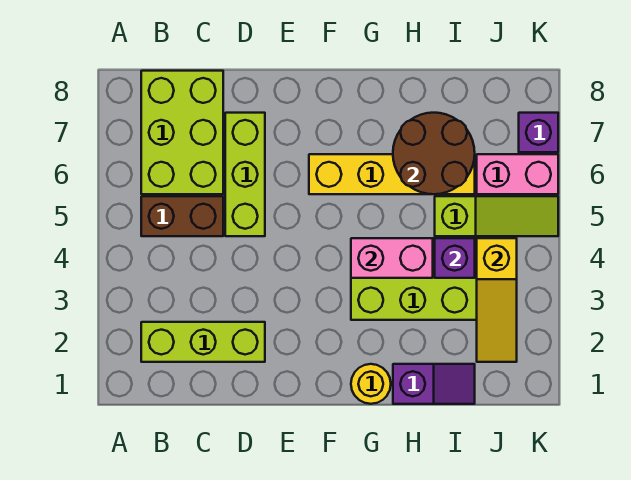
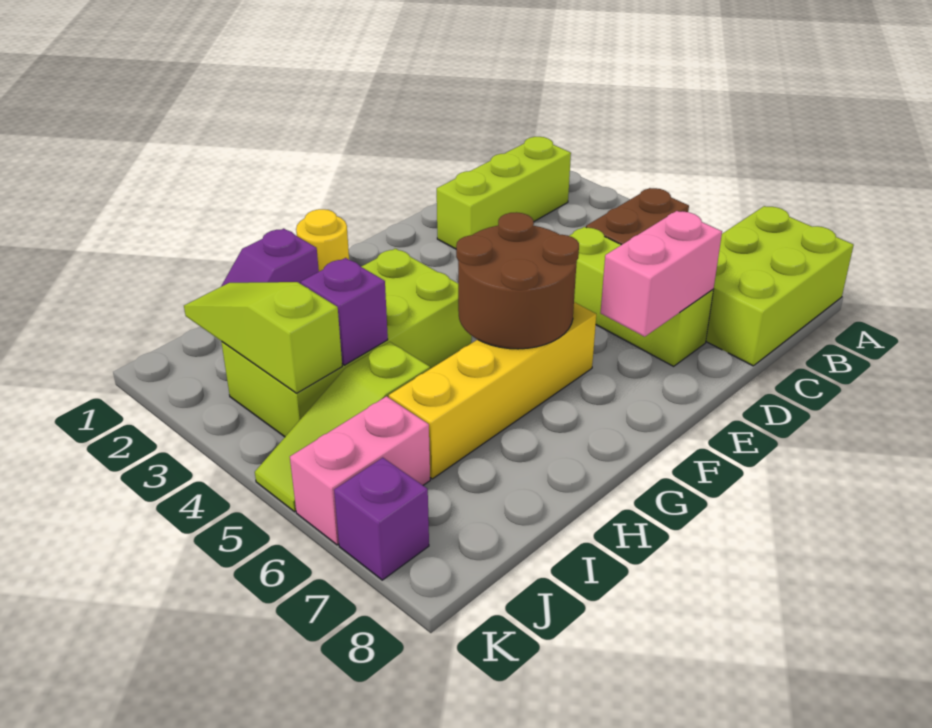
lime brick B6:C8 level 1 -> lime brick A7:C8 level 1
pink brick G4:H4 level 2 -> pink brick D7:E7 level 2
brown round brick H6:I7 level 2 -> brown round brick F5:G6 level 2
yellow slope J2:J4 level 2 top 4 -> lime slope J2:J4 level 2 top 4

